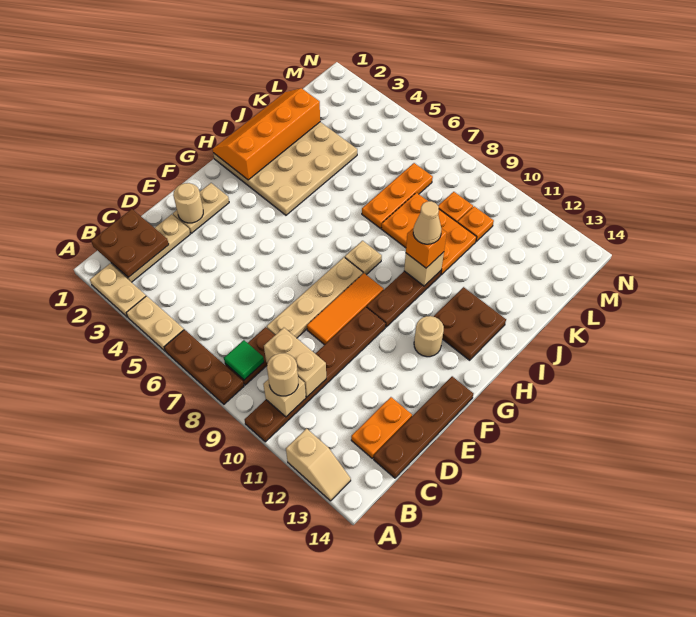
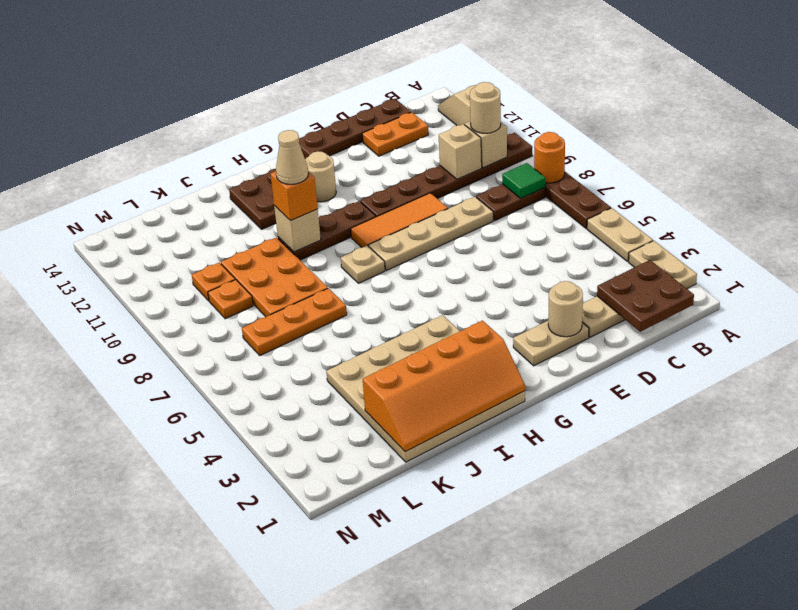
none -> orange round brick A8 level 2
tan brick C9:C10 level 2 -> tan brick C10 level 2

